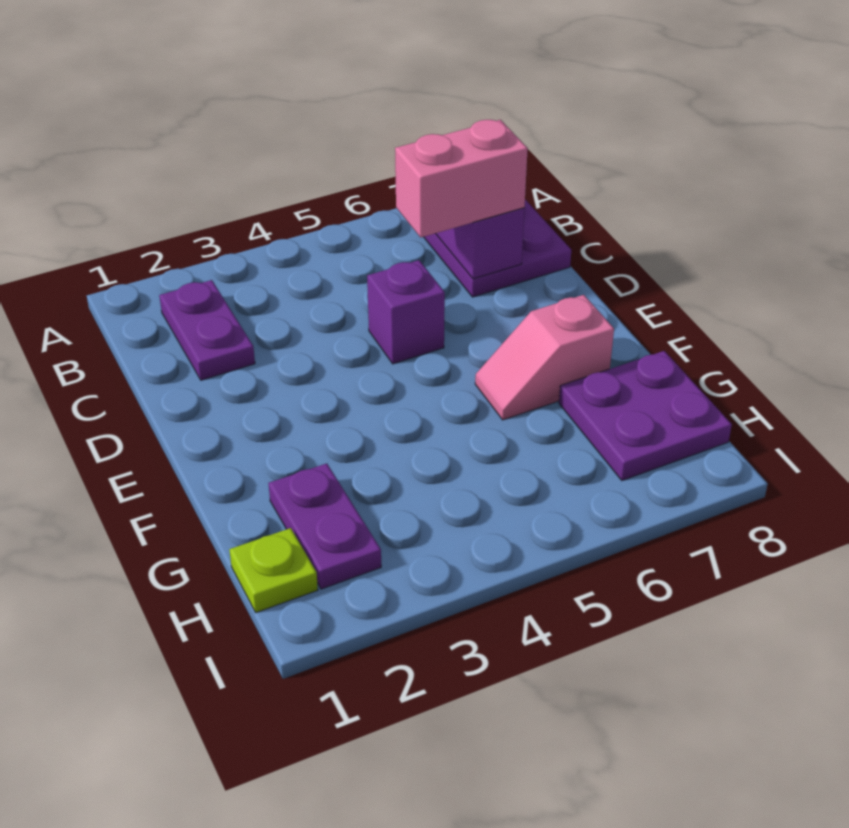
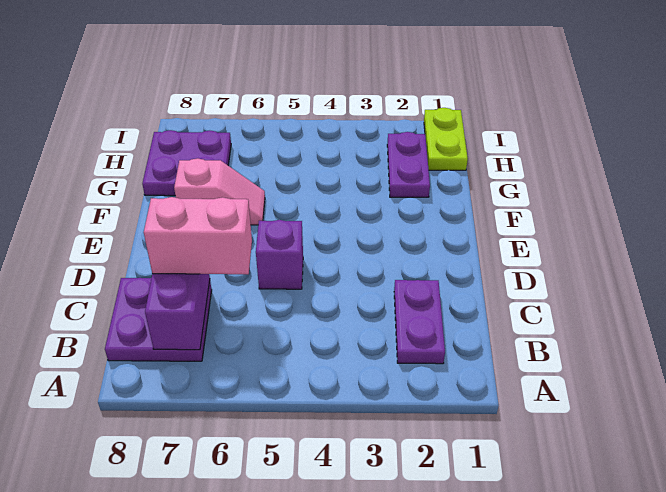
lime plate H1 level 1 -> lime plate H1:I1 level 1

